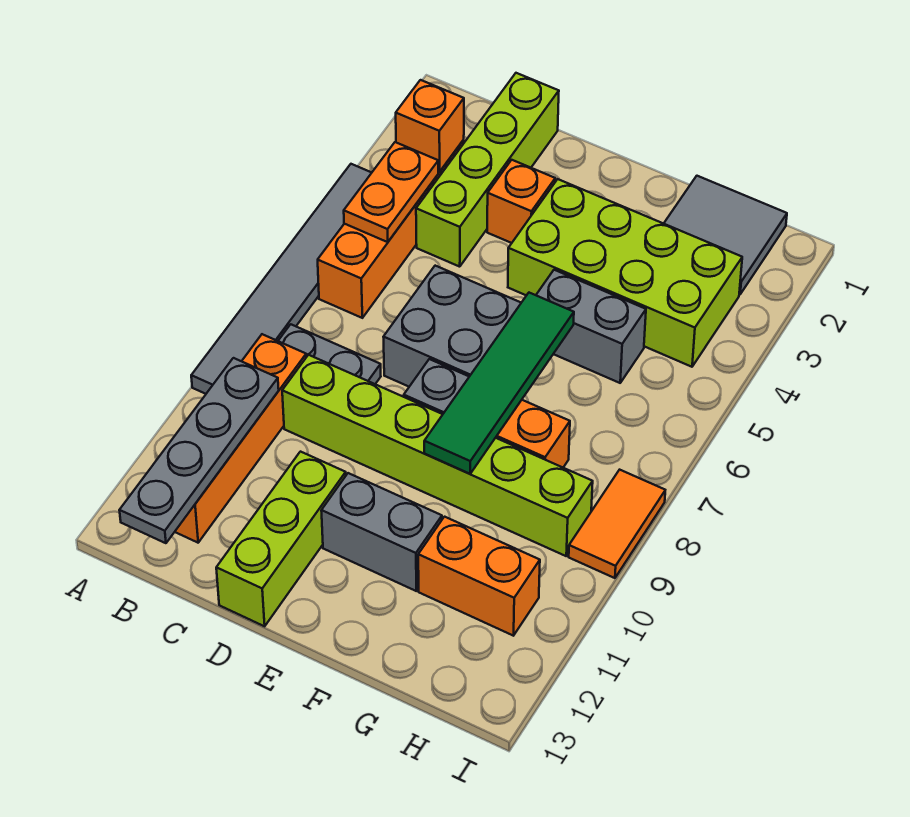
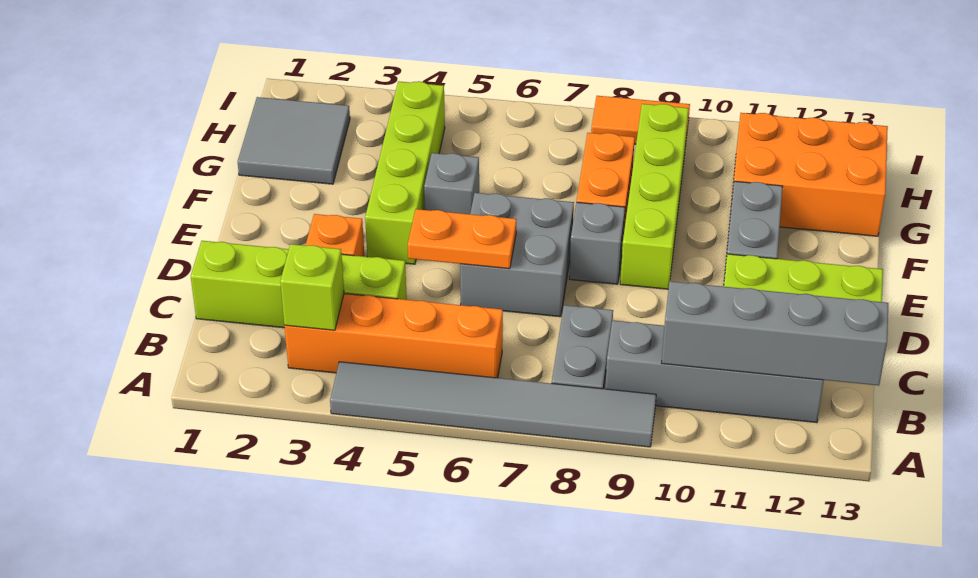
orange brick B3 level 2 -> lime brick B3 level 2
orange plate B4:B5 level 2 -> orange plate D5:D6 level 2
orange brick B9:B12 level 1 -> grey brick B9:B12 level 1
grey plate B10:B13 level 2 -> grey brick B10:B13 level 2
lime brick C9:H9 level 1 -> lime brick E9:H9 level 1
lime brick E3:H4 level 1 -> lime brick E4:H4 level 1
grey brick F5:G5 level 1 -> grey brick F5 level 1
green tile F6:F9 level 2 -> none
orange brick G11:H11 level 1 -> orange brick G11:H13 level 1

